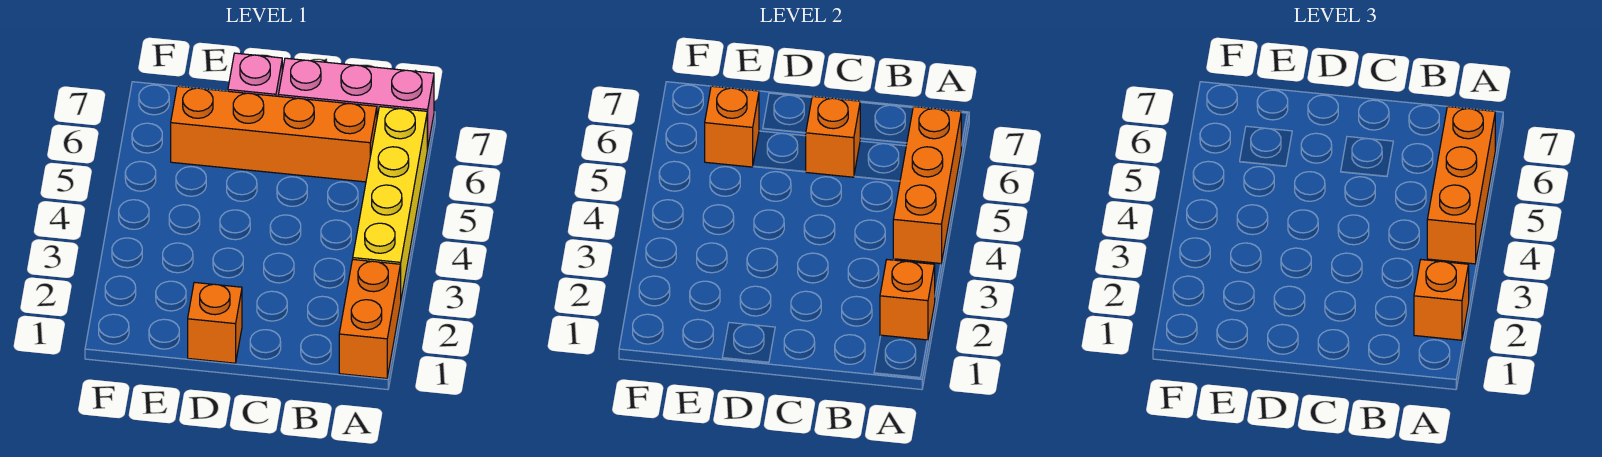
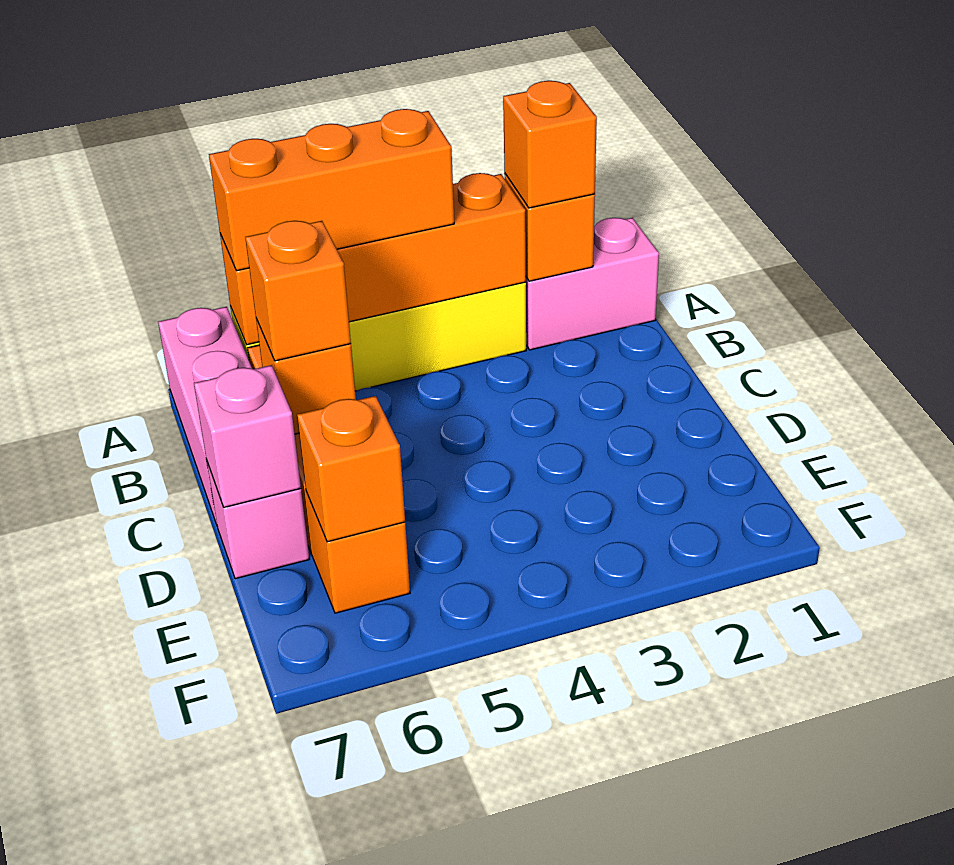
orange brick A1:A2 level 1 -> pink brick A1:A2 level 1
orange brick A4:A6 level 2 -> orange brick A3:A6 level 2
orange brick D1 level 1 -> orange brick C6 level 3
none -> pink brick D7 level 2

